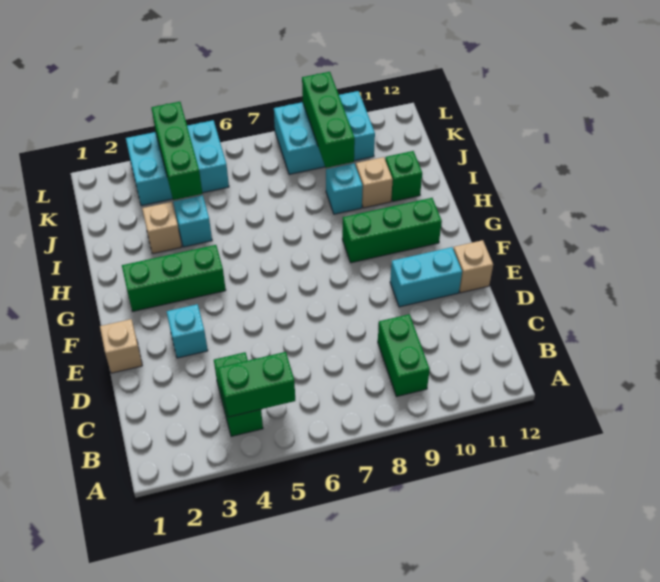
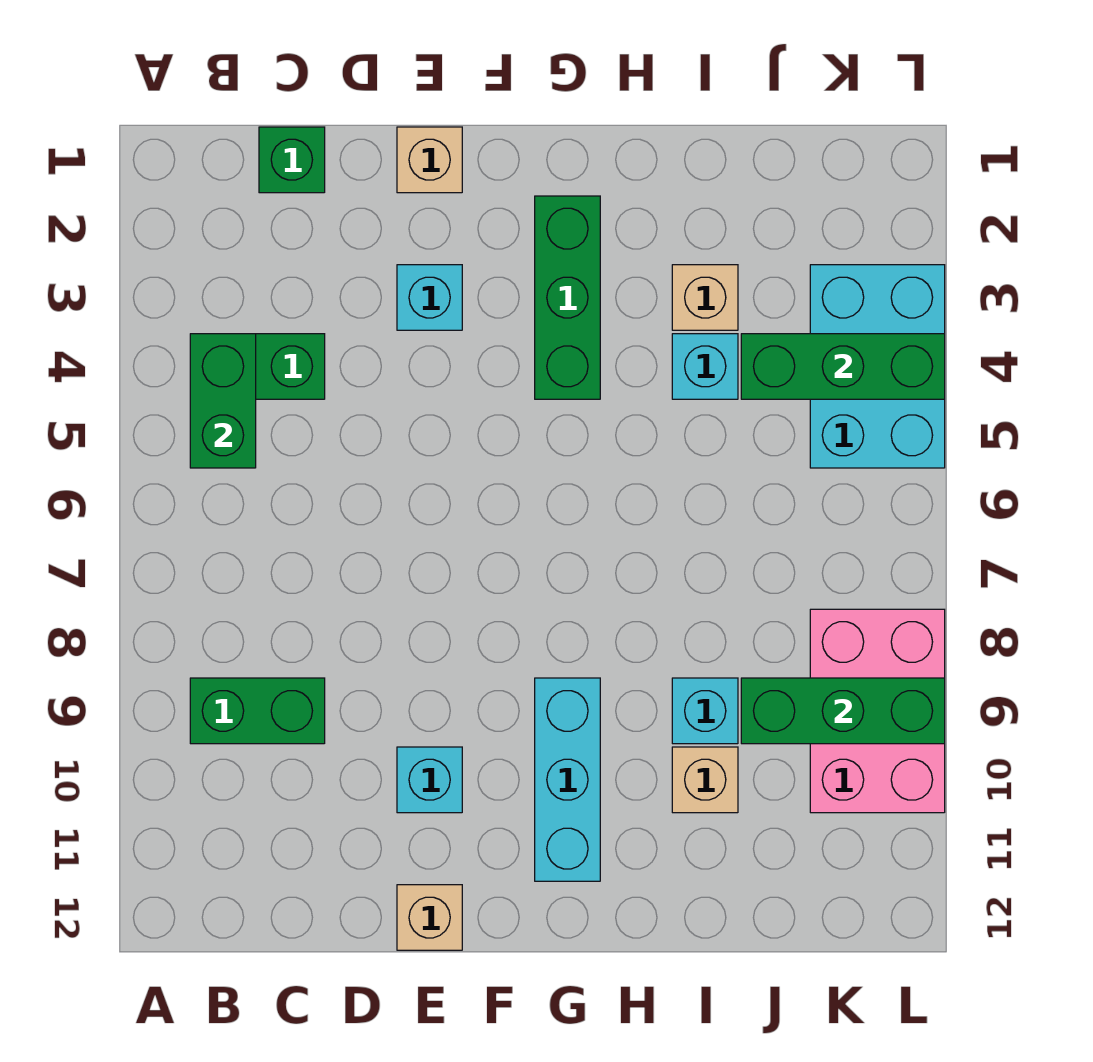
cyan brick E10:E11 level 1 -> cyan brick E10 level 1
green brick G9:G11 level 1 -> cyan brick G9:G11 level 1
green brick I11 level 1 -> green brick C1 level 1
cyan brick K8:L10 level 1 -> pink brick K8:L10 level 1

